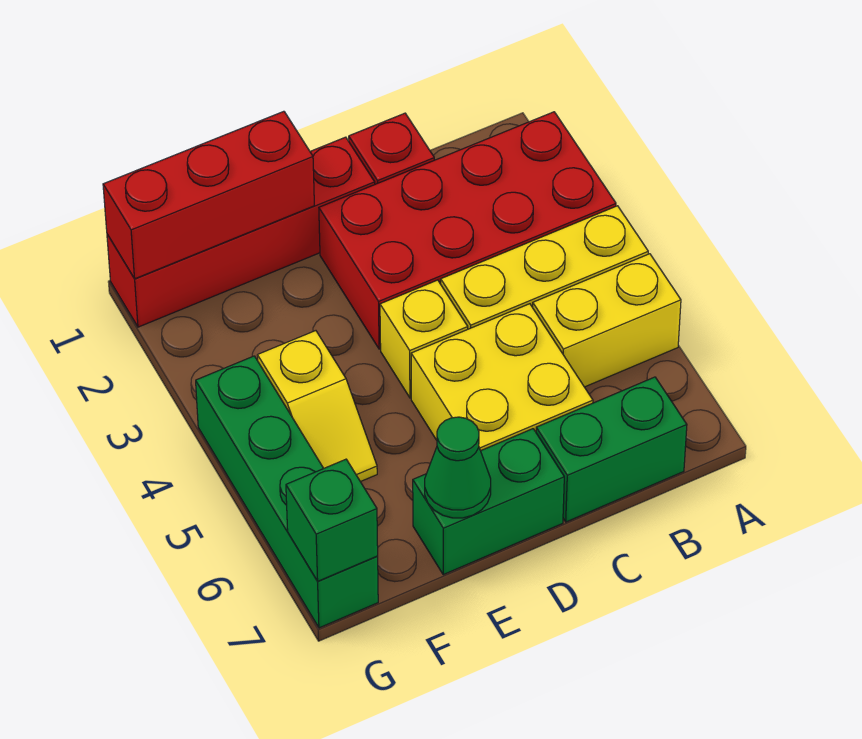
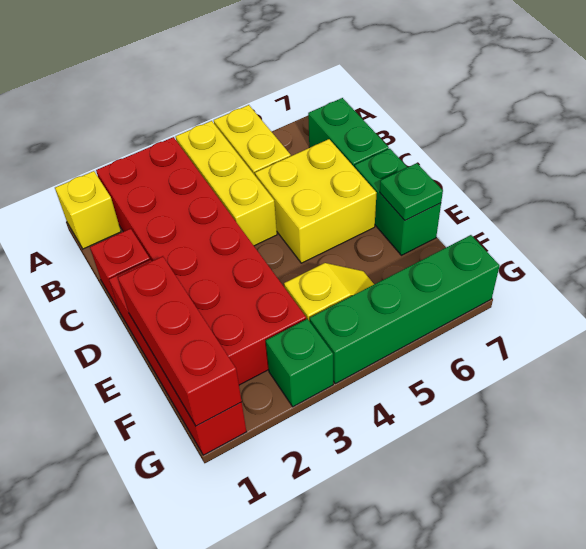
red brick A2:D3 level 1 -> red brick A2:F3 level 1
yellow brick D4 level 1 -> yellow brick A1 level 1
green cone E7 level 2 -> green plate E7 level 2
green brick G7 level 2 -> green brick G3 level 1

